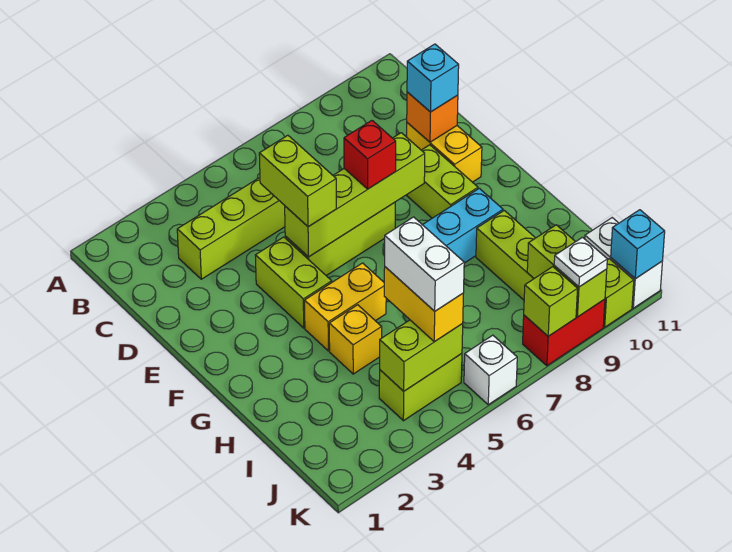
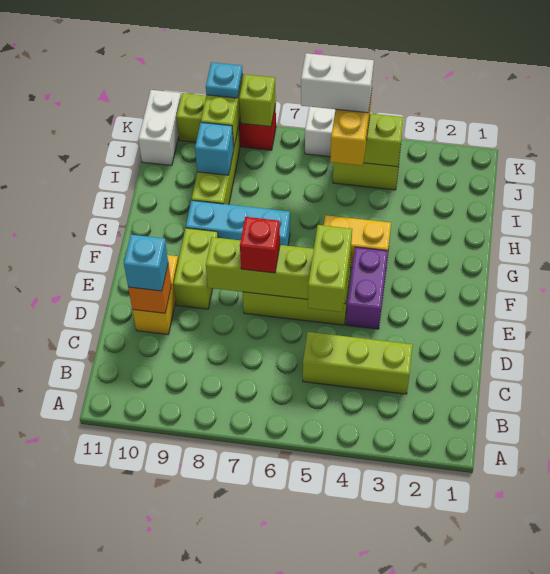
lime brick E4:F4 level 1 -> purple brick E4:F4 level 1
yellow brick H4 level 1 -> none
white brick I5:J5 level 4 -> white brick J5:J6 level 4
white plate K9 level 3 -> cyan plate K9 level 3
cyan brick K11 level 2 -> cyan brick I9 level 2

